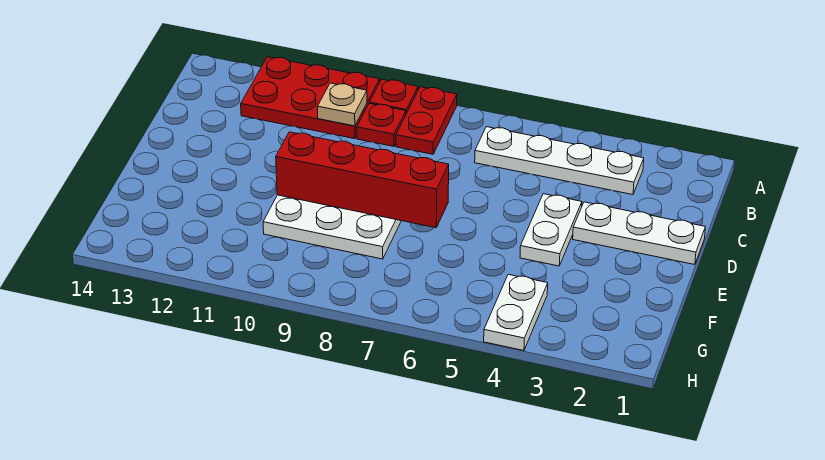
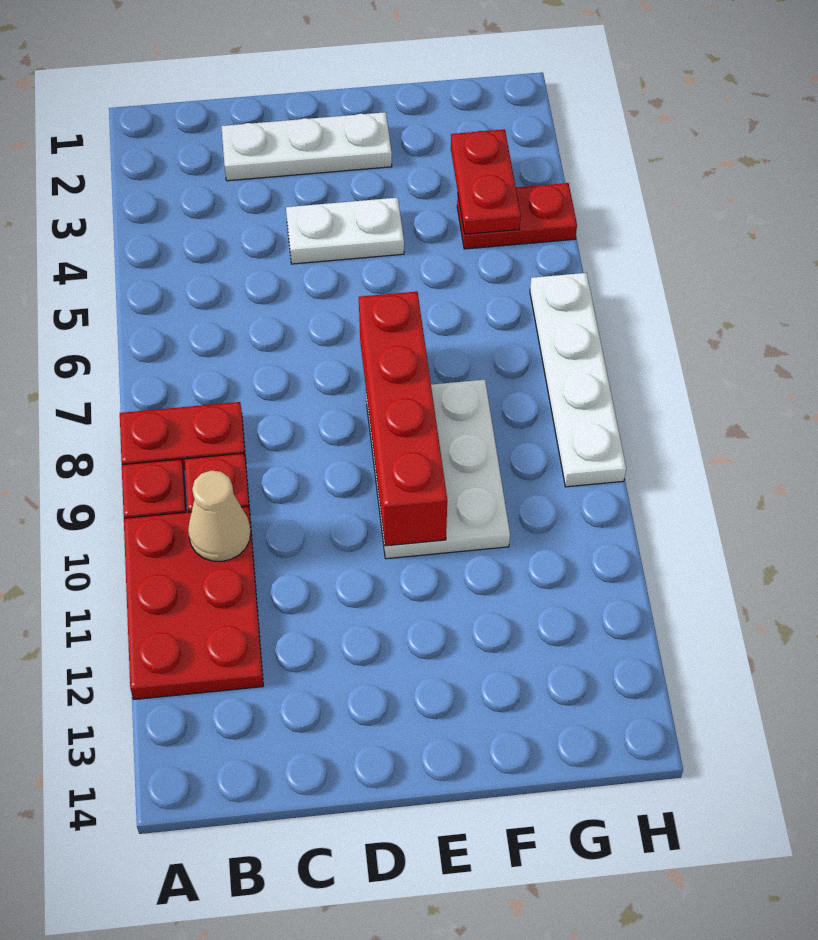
white plate B3:B6 level 1 -> white plate H6:H9 level 1
tan plate B10 level 2 -> tan cone B10 level 2
white plate D1:D3 level 1 -> white plate C2:E2 level 1
none -> red plate G3:G4 level 2
white plate G4:H4 level 1 -> red plate G4:H4 level 1

